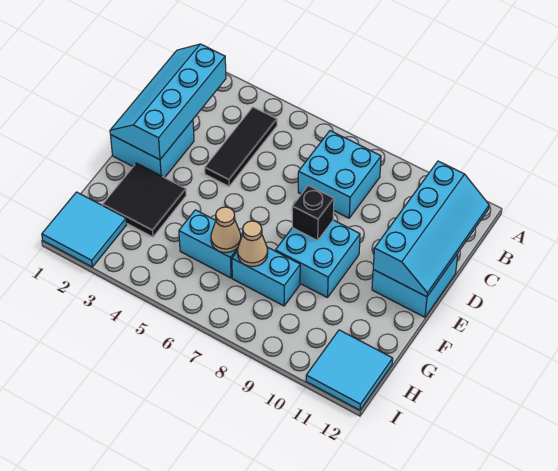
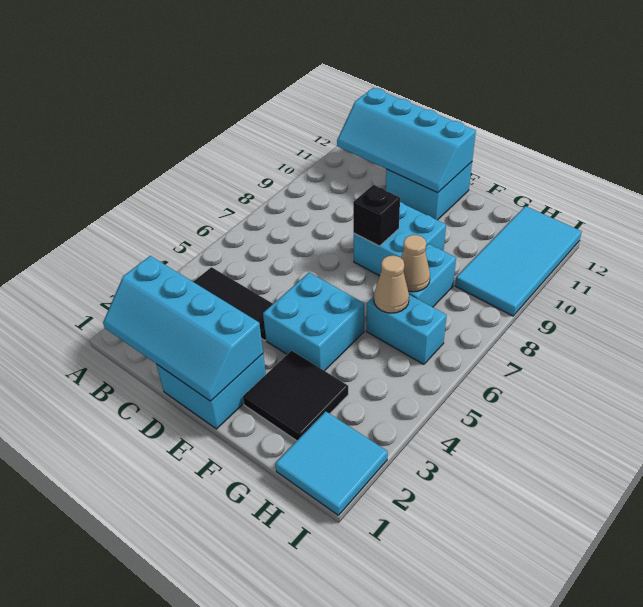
cyan brick B7:C8 level 1 -> cyan brick E4:F5 level 1
cyan slope B11:E12 level 2 top 11 -> cyan slope B11:E12 level 2 top 12
cyan brick G5:G6 level 1 -> cyan brick G6:H6 level 1
cyan tile H11:I12 level 1 -> cyan tile H9:I12 level 1

